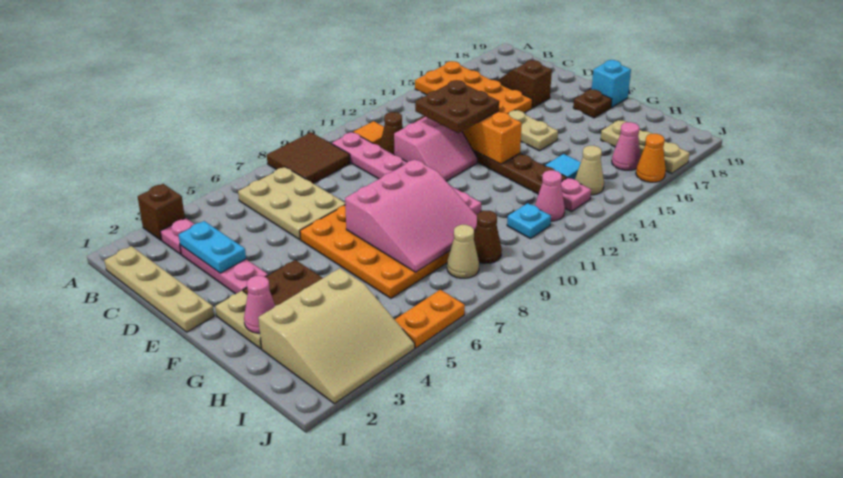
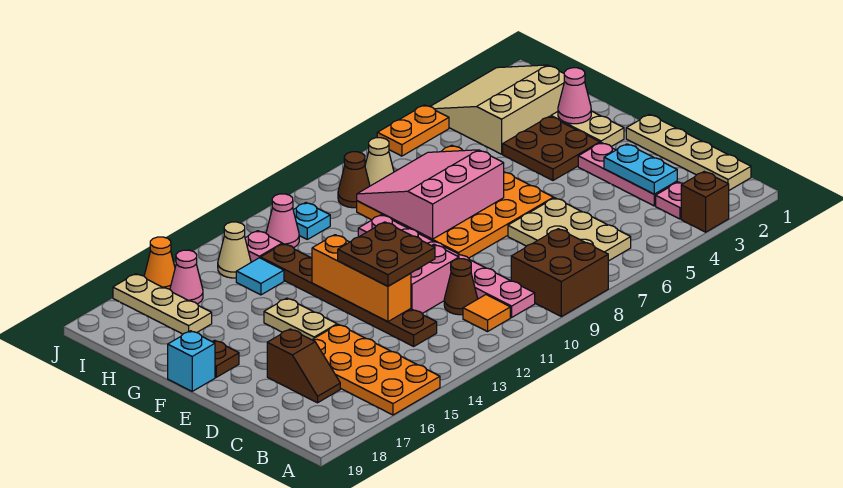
brown tile A8:B9 level 1 -> brown brick A8:B9 level 1

